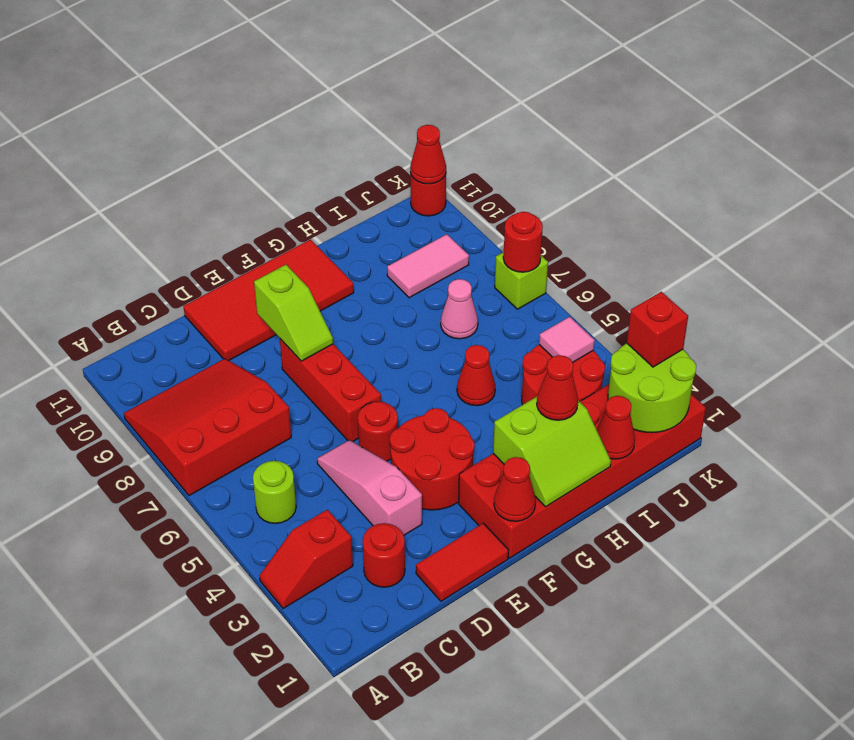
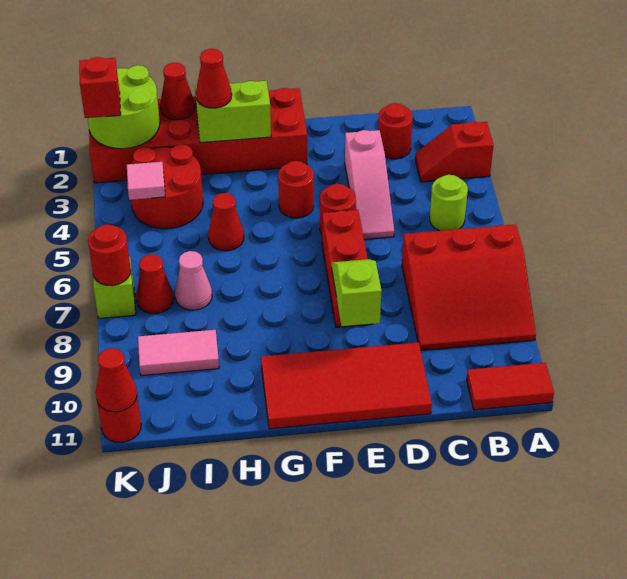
red slope A3:B3 level 1 top B -> red slope A3:B3 level 1 top A
red tile D1:E1 level 1 -> red tile A11:B11 level 1
red round brick E3:F4 level 1 -> red round brick F4 level 1
red cone F1 level 2 -> red cone J7 level 1

